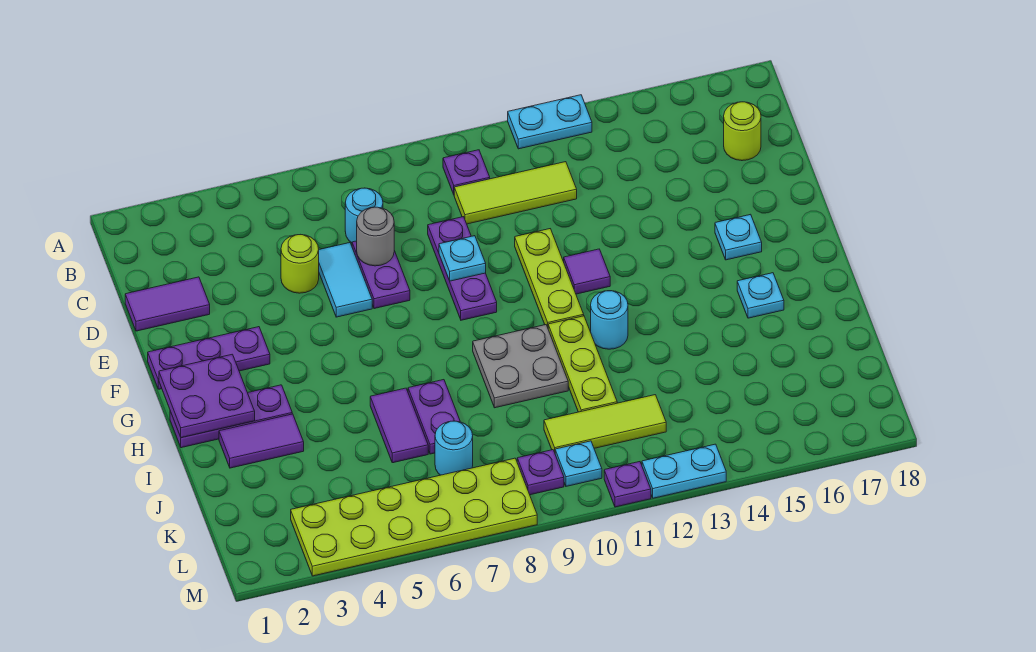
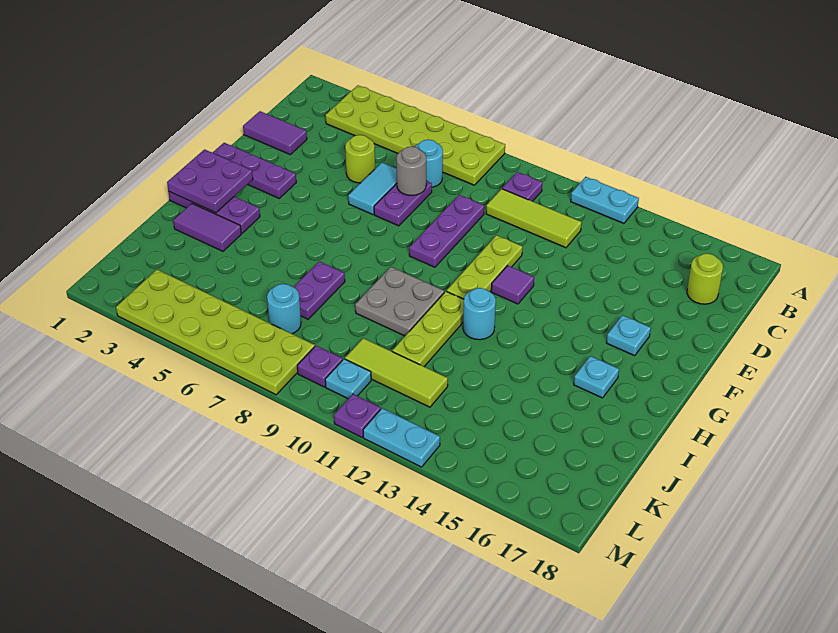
none -> lime plate A3:B8 level 1
cyan plate E9 level 2 -> none
purple tile I6:J6 level 1 -> none

